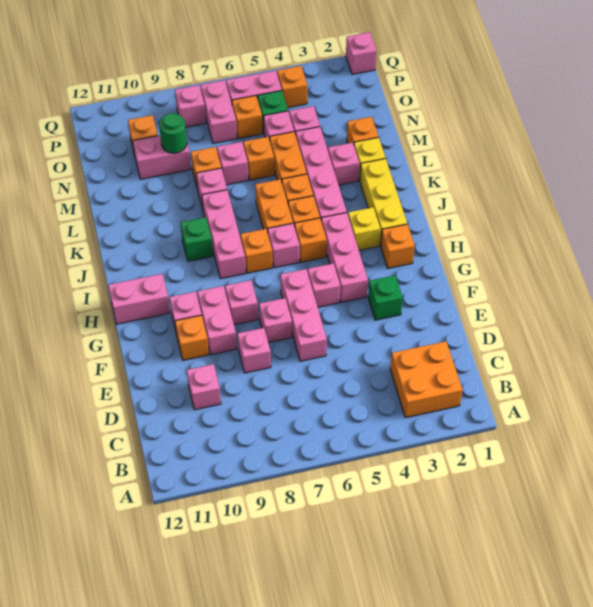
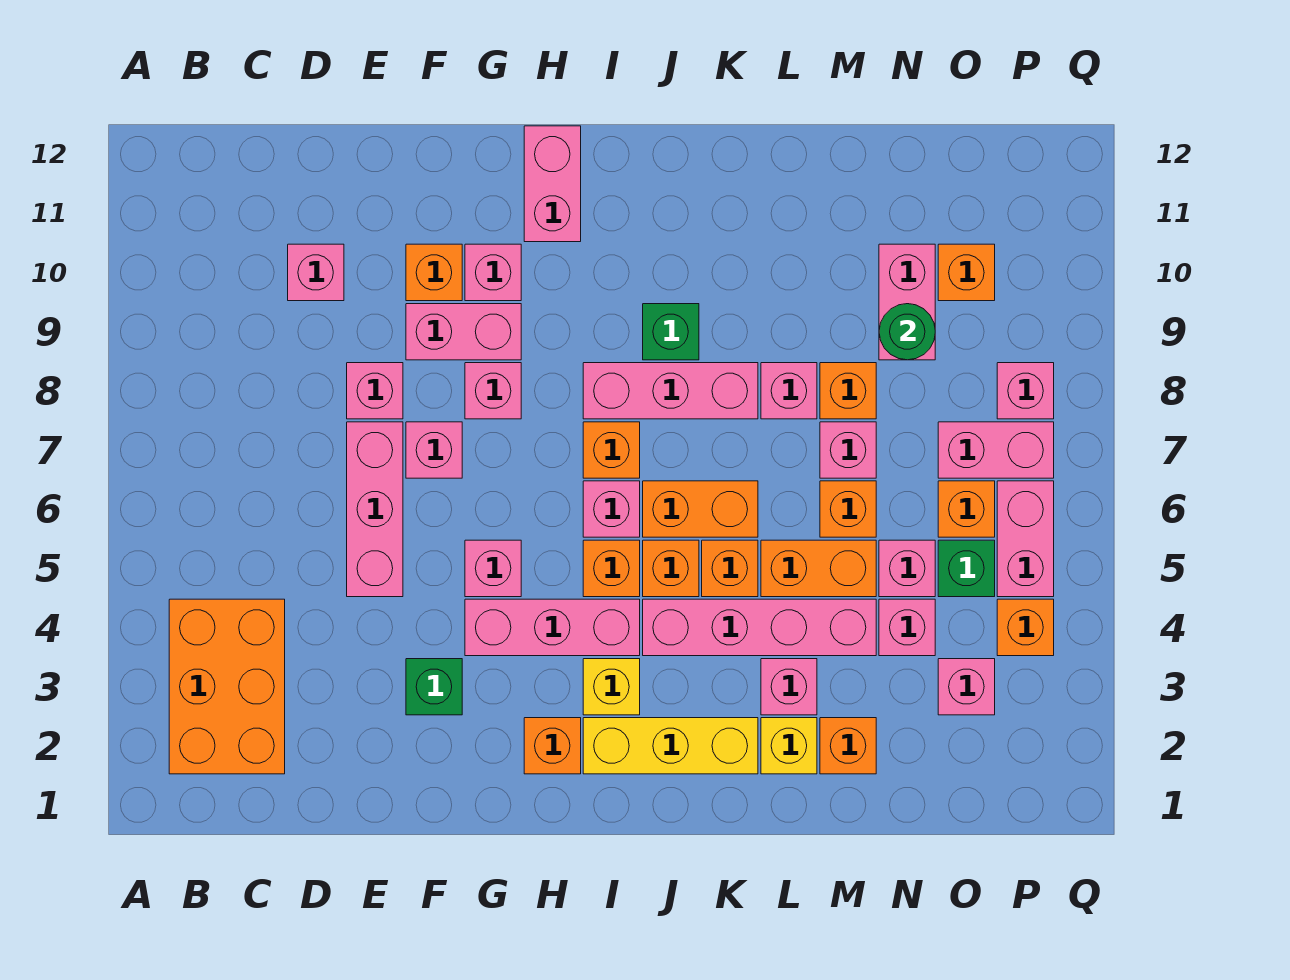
orange brick B2:C3 level 1 -> orange brick B2:C4 level 1
pink brick E6:G6 level 1 -> pink brick E5:E7 level 1
pink brick Q1 level 1 -> pink brick O3 level 1

